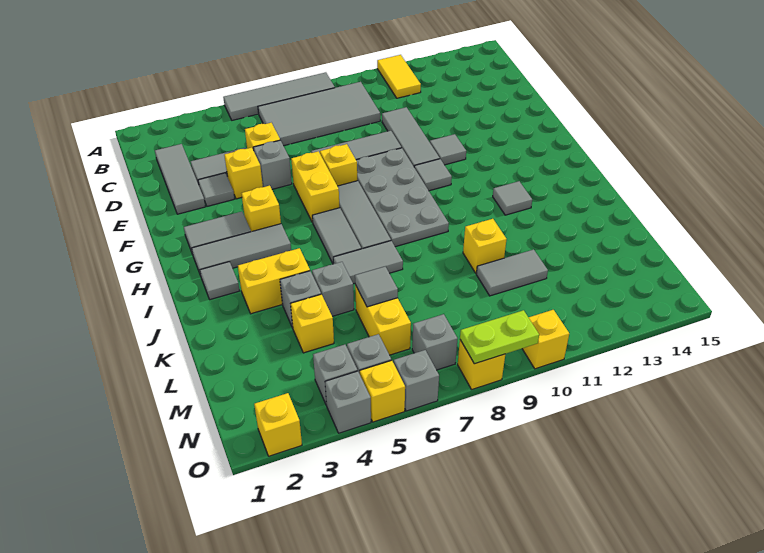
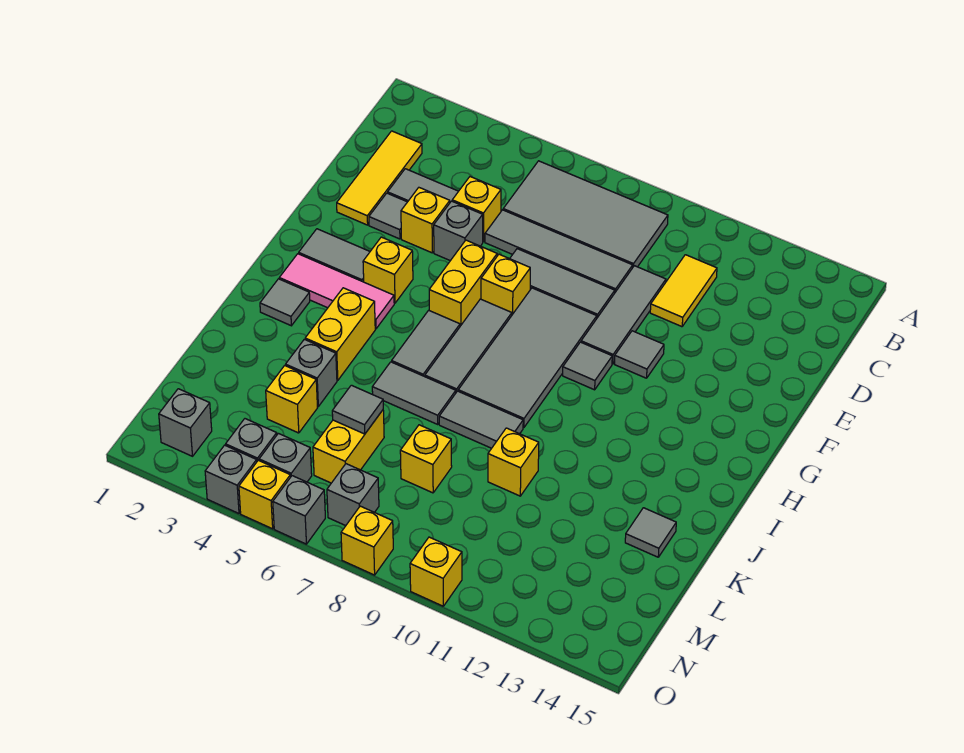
grey tile A5:A8 level 1 -> grey tile D6:D9 level 1
yellow tile A11:B11 level 1 -> yellow tile C11:D11 level 1
grey tile C2:E2 level 1 -> yellow tile C2:E2 level 1
grey plate F8:I9 level 1 -> grey tile F8:I9 level 1
grey tile H2:H4 level 1 -> pink tile H2:H4 level 1
grey tile I12 level 1 -> grey tile K14 level 1
yellow brick J3:J4 level 1 -> yellow brick I4:J4 level 1
grey brick K5 level 1 -> grey brick N2 level 1
grey tile L10:L11 level 1 -> grey tile J8:J9 level 1
yellow brick O2 level 1 -> yellow brick L8 level 1
lime plate O8:O9 level 2 -> none

